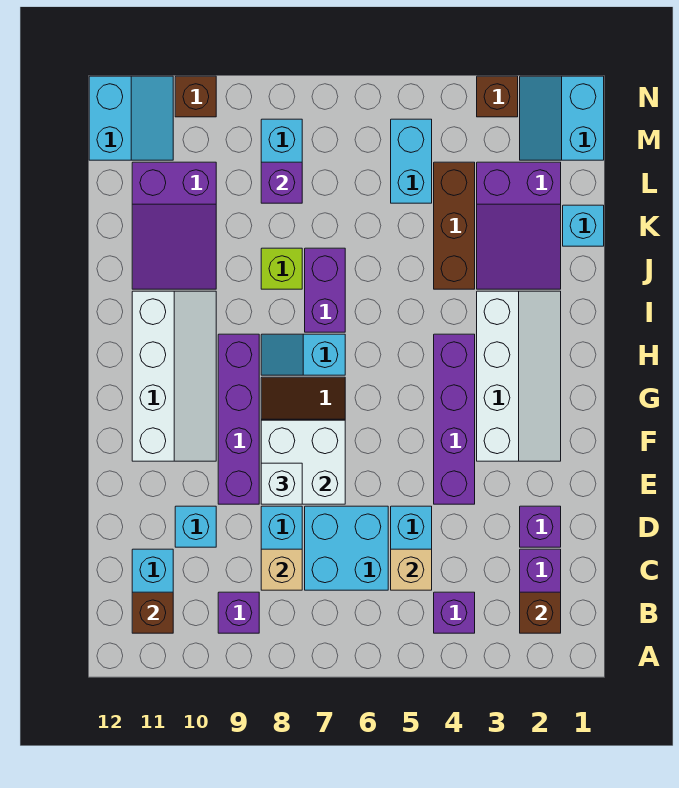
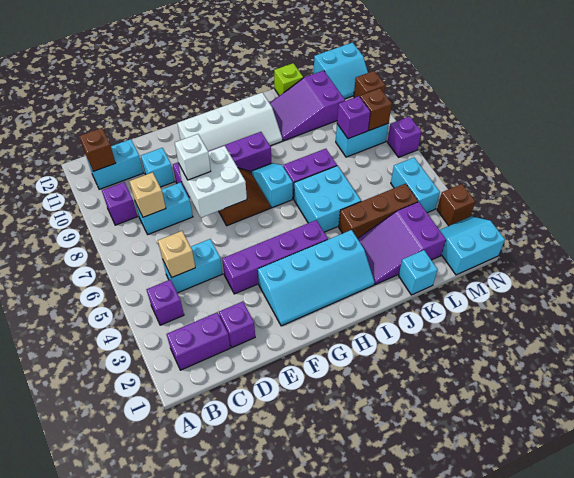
brown brick B2 level 2 -> brown brick M8 level 2
cyan brick C6:D7 level 1 -> cyan brick I5:J6 level 1
white slope F2:I3 level 1 top 3 -> cyan slope F2:I3 level 1 top 3
lime brick J8 level 1 -> lime brick K12 level 1
cyan brick L5:M5 level 1 -> cyan brick M4:M5 level 1
none -> purple brick N7 level 1

